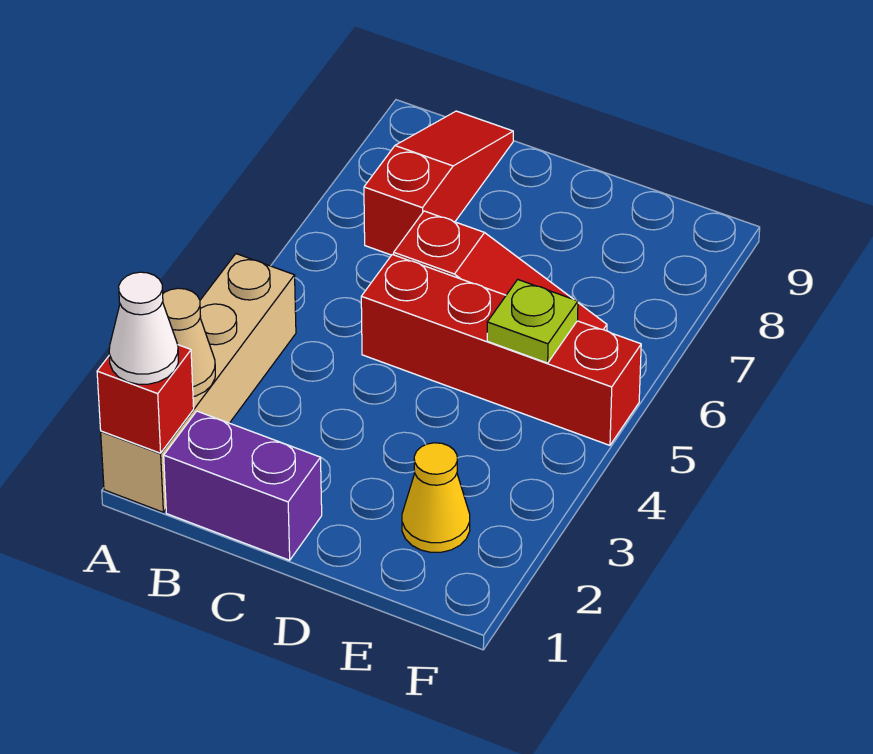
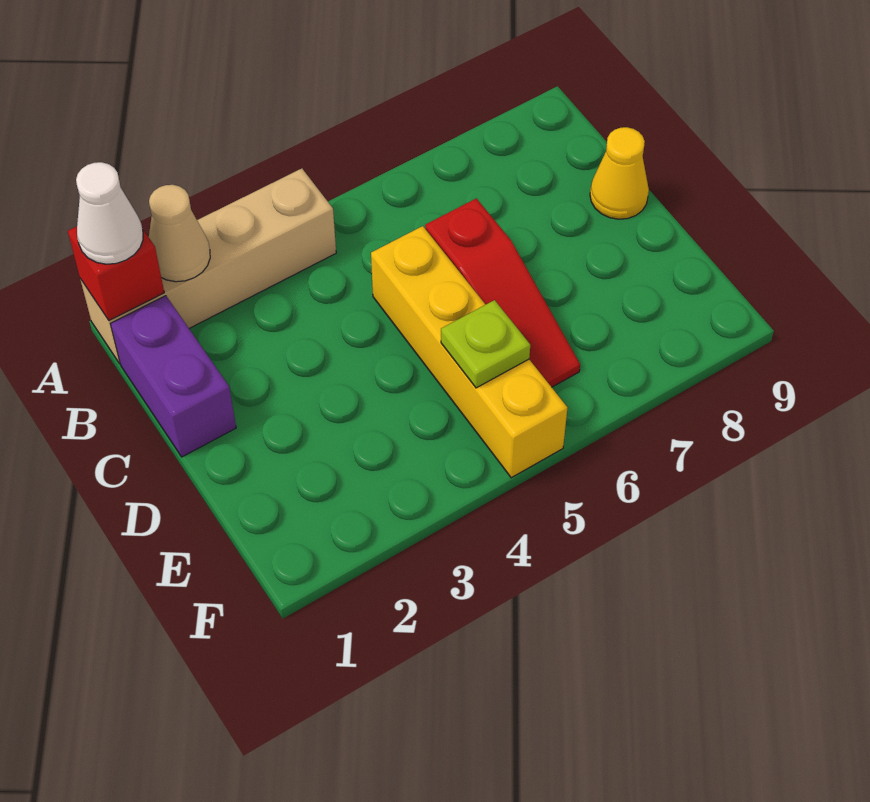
red slope B7:B9 level 1 top 7 -> none
red brick C5:F5 level 1 -> yellow brick C5:F5 level 1
yellow cone E2 level 1 -> yellow cone C9 level 1

